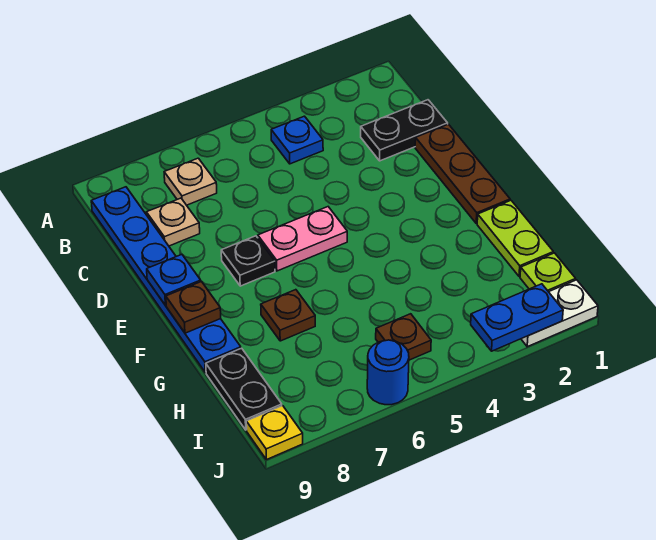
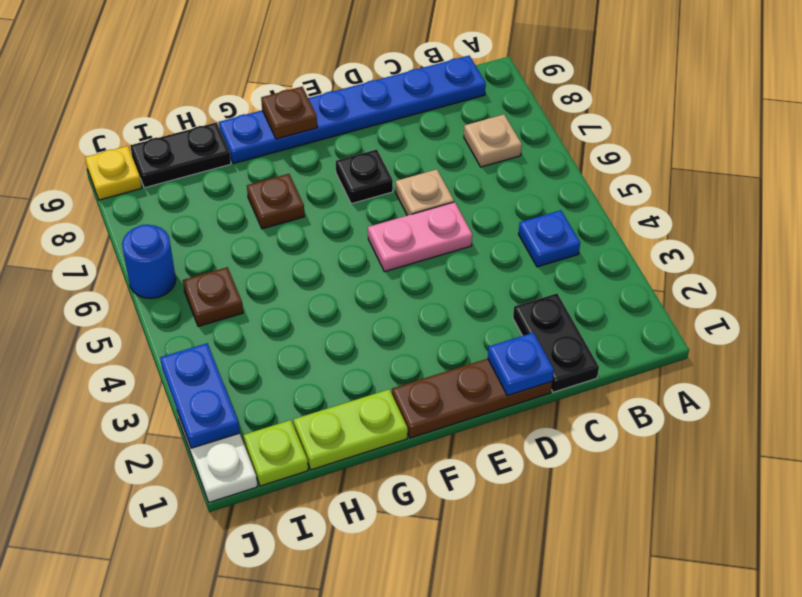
tan plate C8 level 1 -> tan plate D6 level 1
pink plate E5:E6 level 1 -> pink plate D5:E5 level 1
blue plate E9 level 2 -> blue plate D1 level 2

